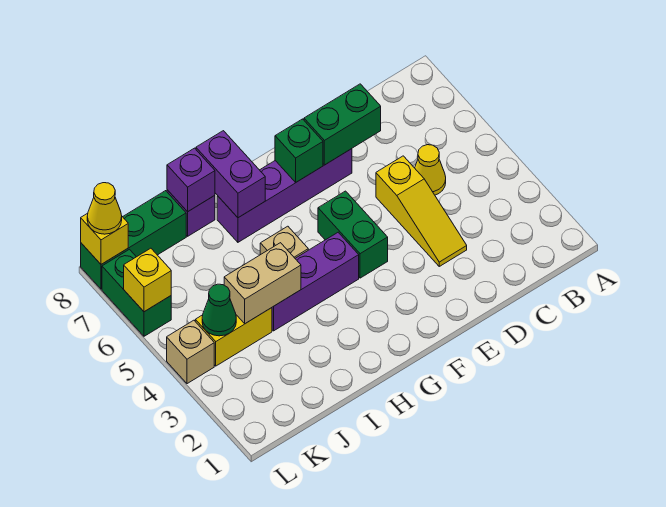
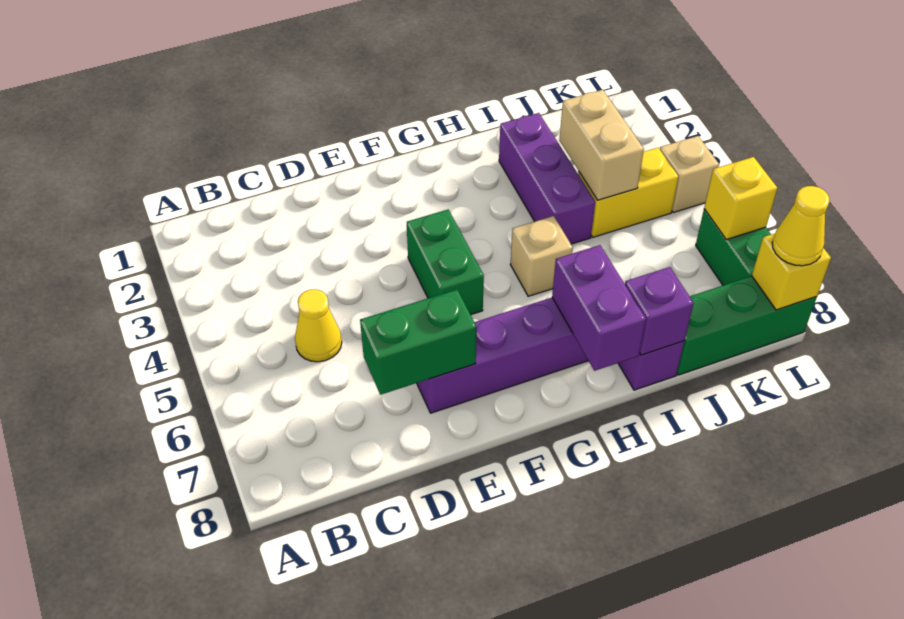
yellow slope D3:D5 level 1 top 5 -> none
green brick F7 level 2 -> none
purple brick G4:I4 level 1 -> purple brick I2:I4 level 1
tan brick I4:J4 level 2 -> tan brick J3:J4 level 2
green cone K4 level 2 -> none

